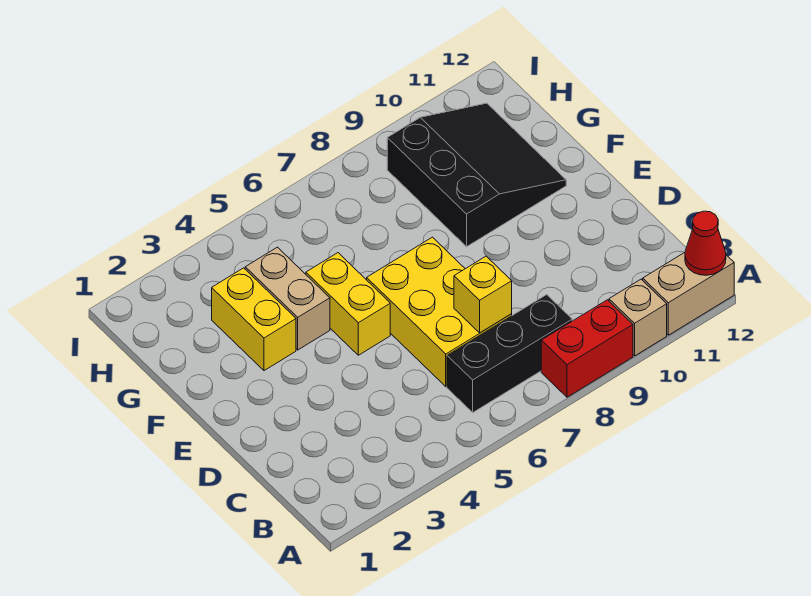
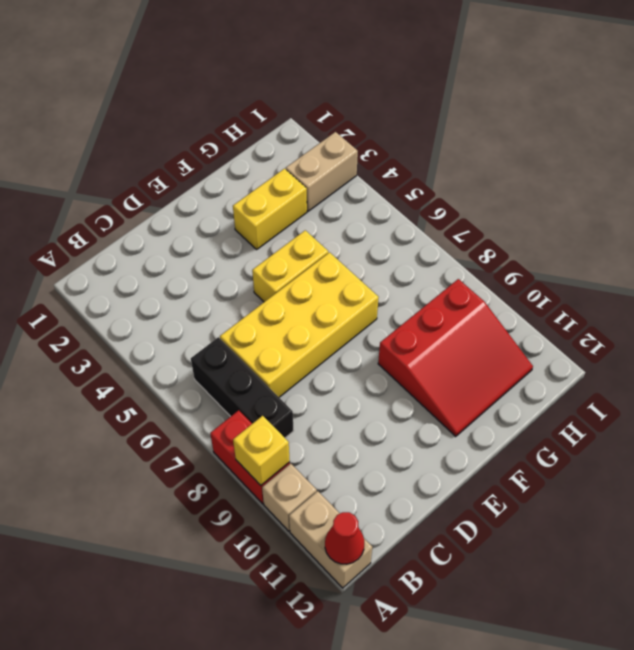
yellow brick C6:E7 level 1 -> yellow brick C6:F7 level 1
yellow brick C7 level 2 -> yellow brick A9 level 2
tan brick F4:G4 level 1 -> tan brick H3:I3 level 1
black slope F9:H11 level 1 top 9 -> red slope F9:H11 level 1 top 9

